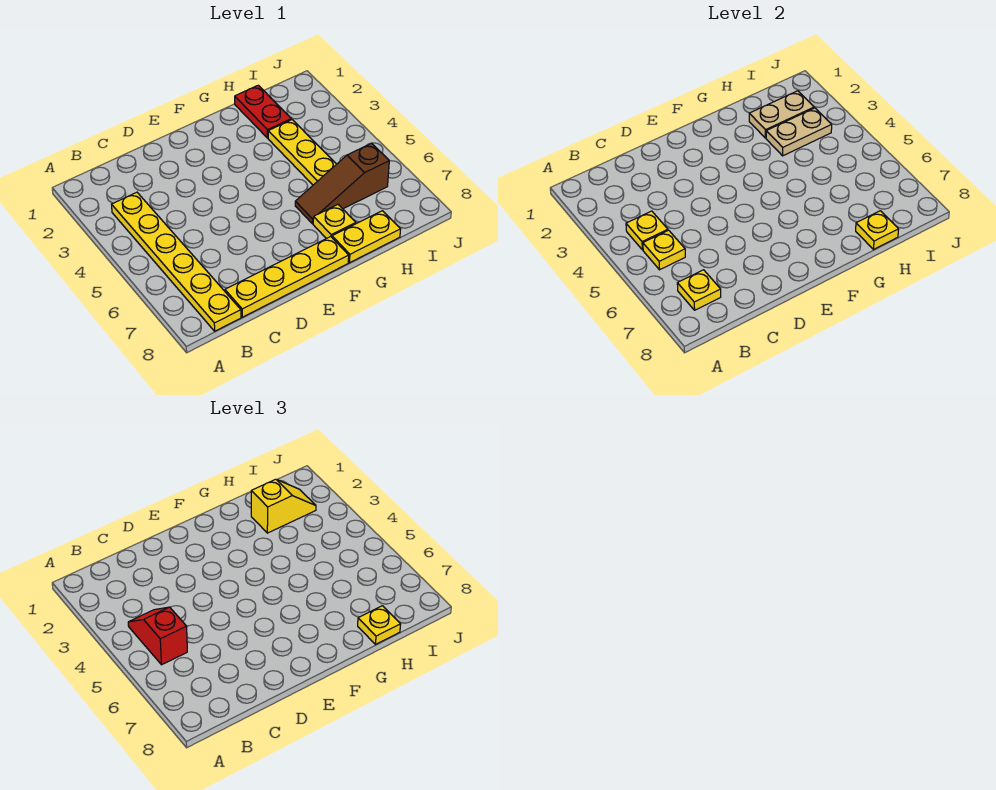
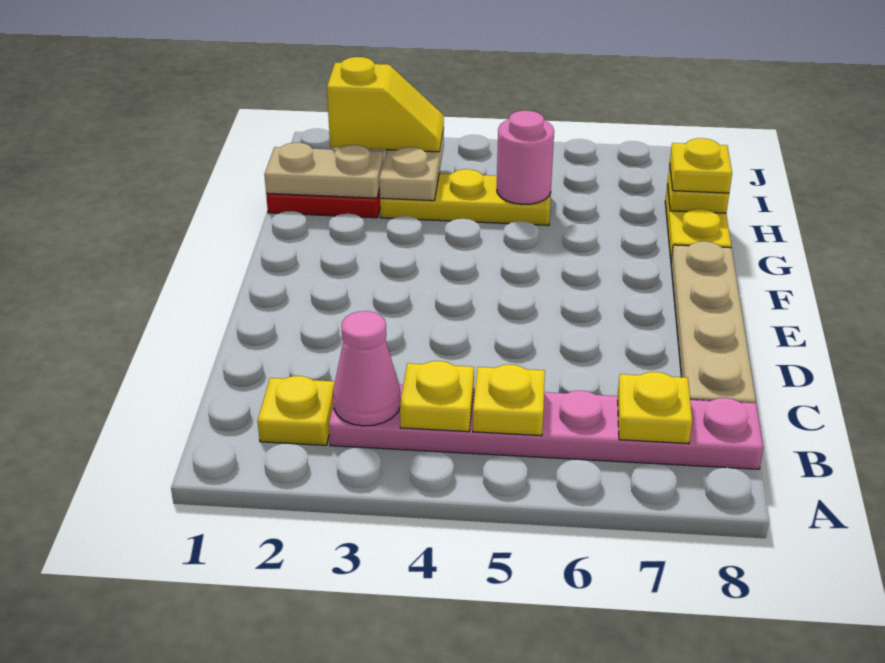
yellow plate B3:B8 level 1 -> pink plate B3:B8 level 1
none -> pink cone B3 level 2
red slope B4:B5 level 3 top 5 -> none
yellow plate C8:F8 level 1 -> tan plate C8:F8 level 1
brown slope G6:I6 level 1 top I -> none
yellow plate G7 level 1 -> yellow plate B2 level 1
tan plate H2:I2 level 2 -> tan plate H1:H2 level 2
yellow slope H2:I2 level 3 top H -> yellow slope I2:I3 level 3 top 2
none -> pink round brick H5 level 2

